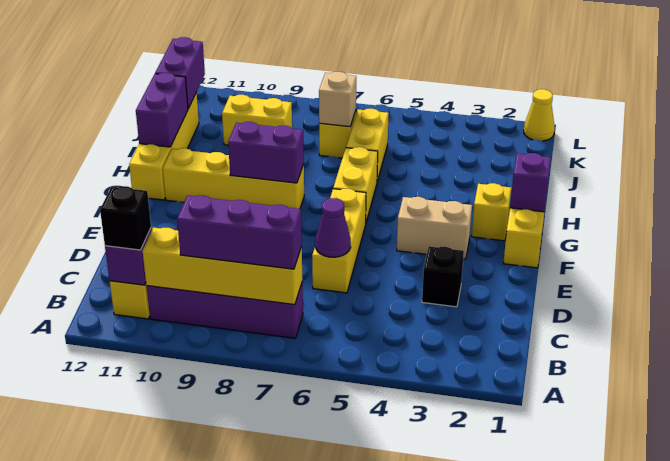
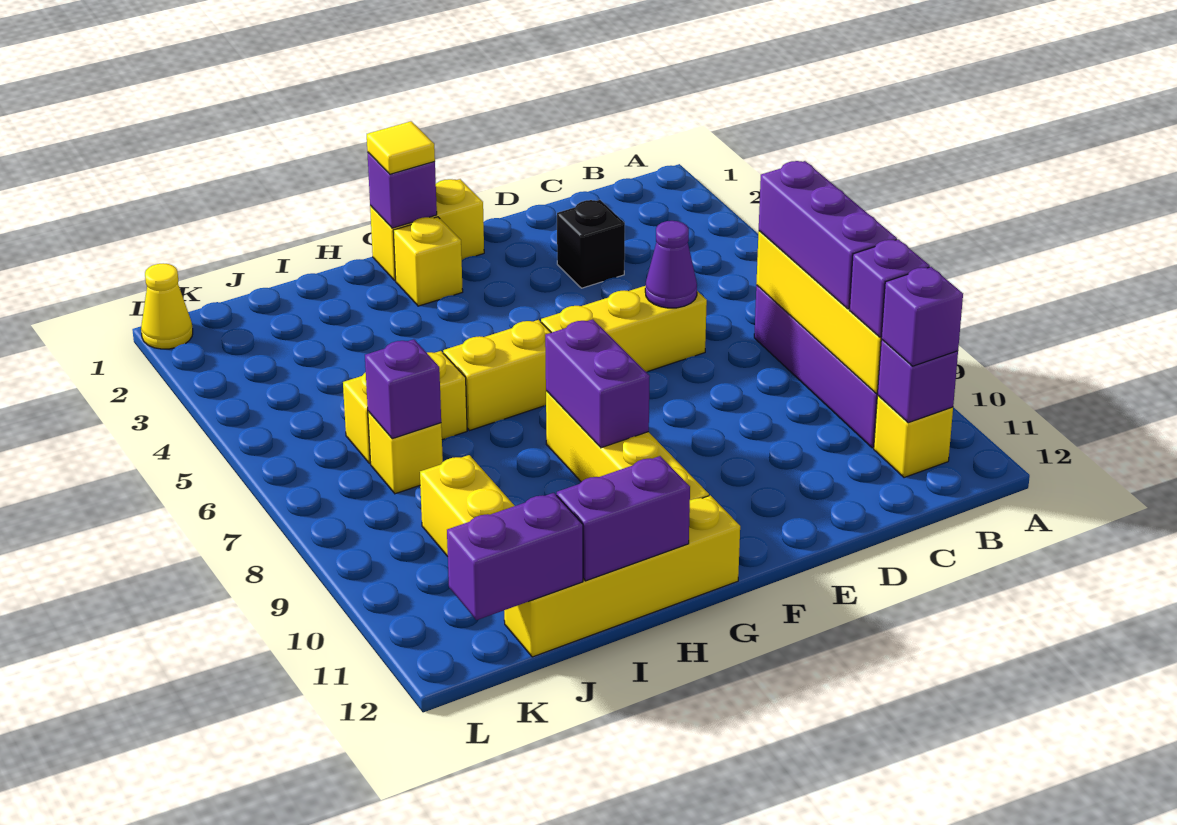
none -> purple brick B10 level 3
black brick B11 level 3 -> purple brick B11 level 3
tan brick F3:F4 level 1 -> none
none -> yellow tile G1 level 3
tan brick J7 level 2 -> purple brick J7 level 2

